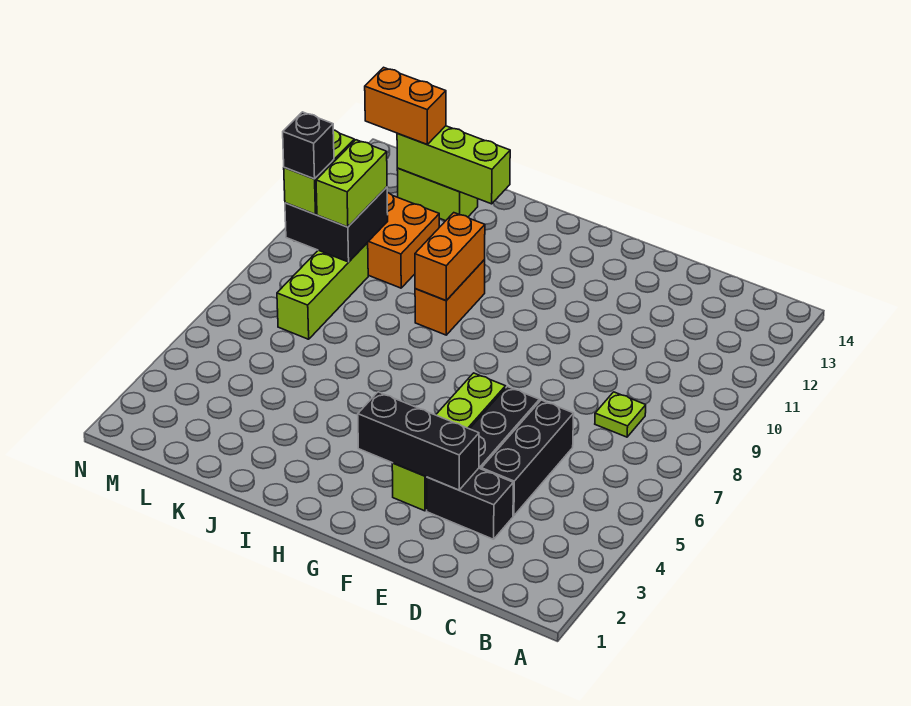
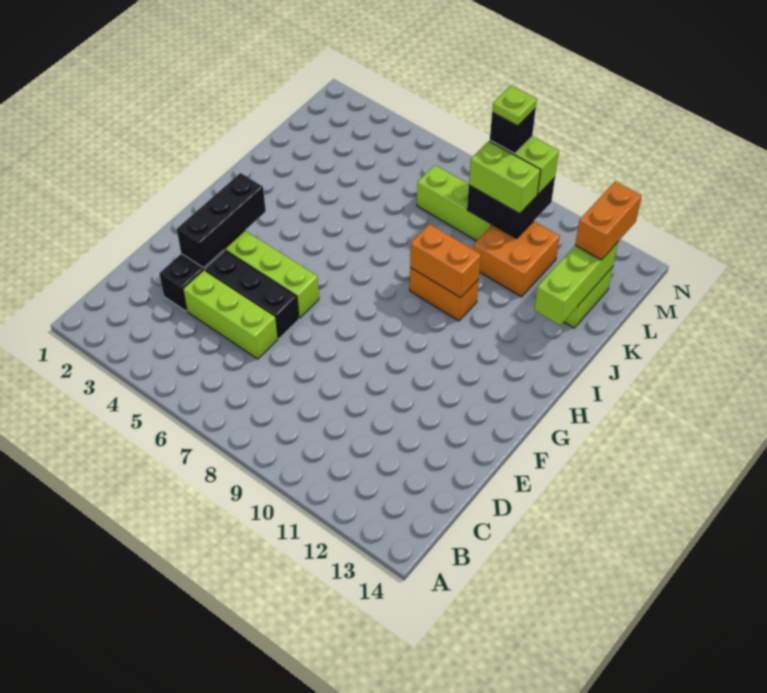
lime plate C8 level 1 -> lime plate M9 level 5
black brick D4:D6 level 1 -> lime brick D4:D6 level 1

